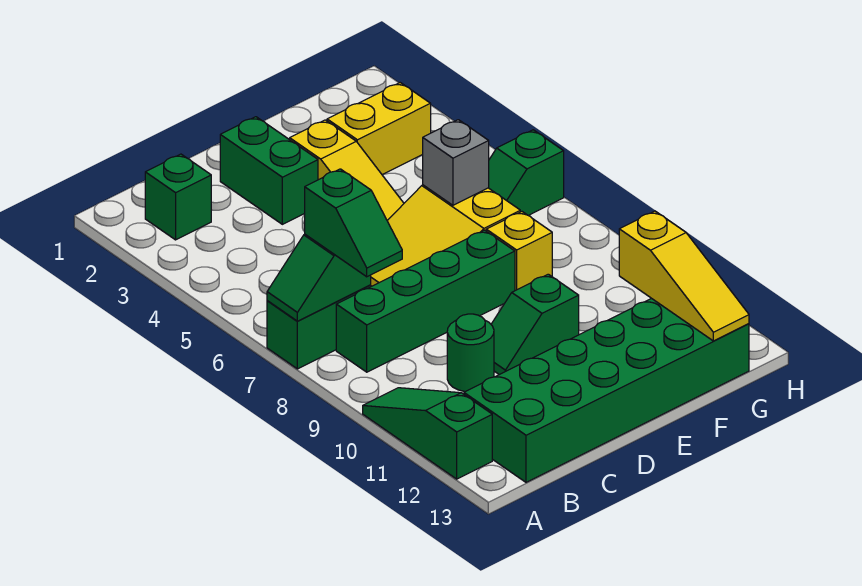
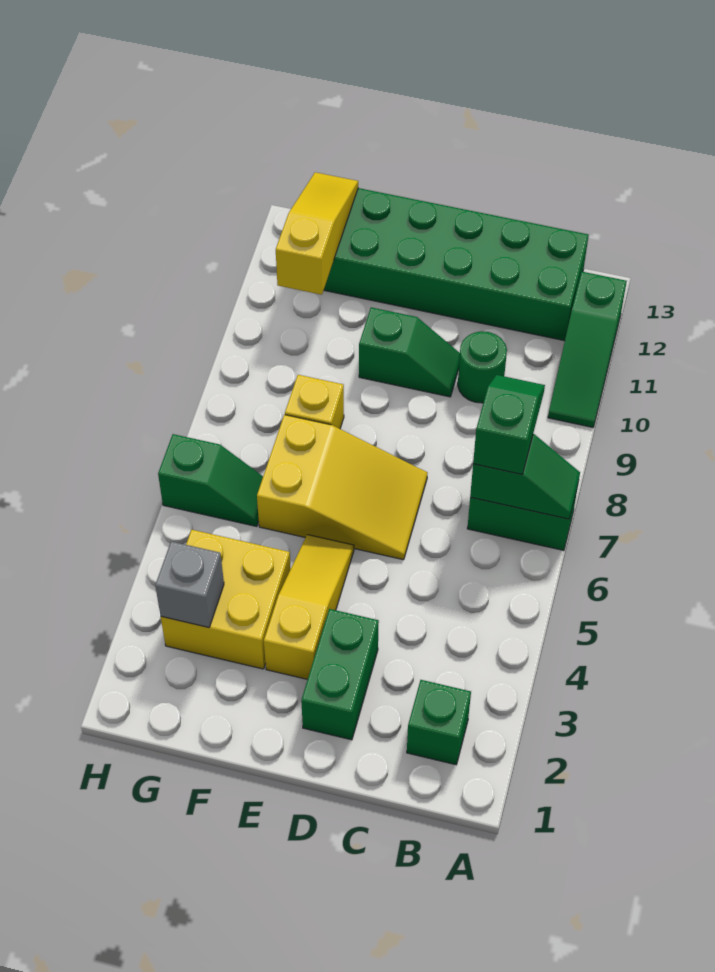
green brick B8:E8 level 1 -> none
yellow brick F3:G3 level 1 -> yellow brick F3:G4 level 1
grey brick F6 level 2 -> grey brick G3 level 2

